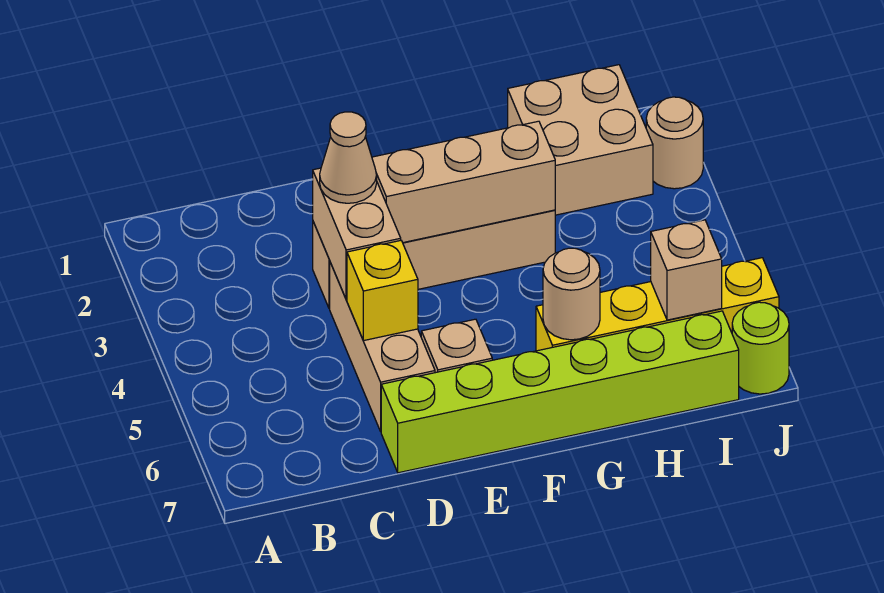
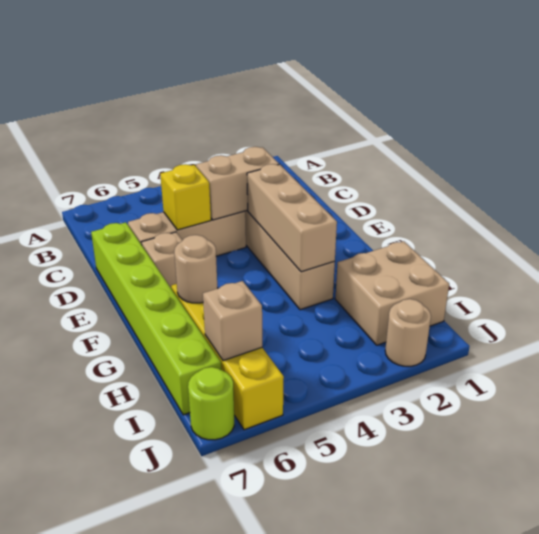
tan cone D3 level 3 -> none

